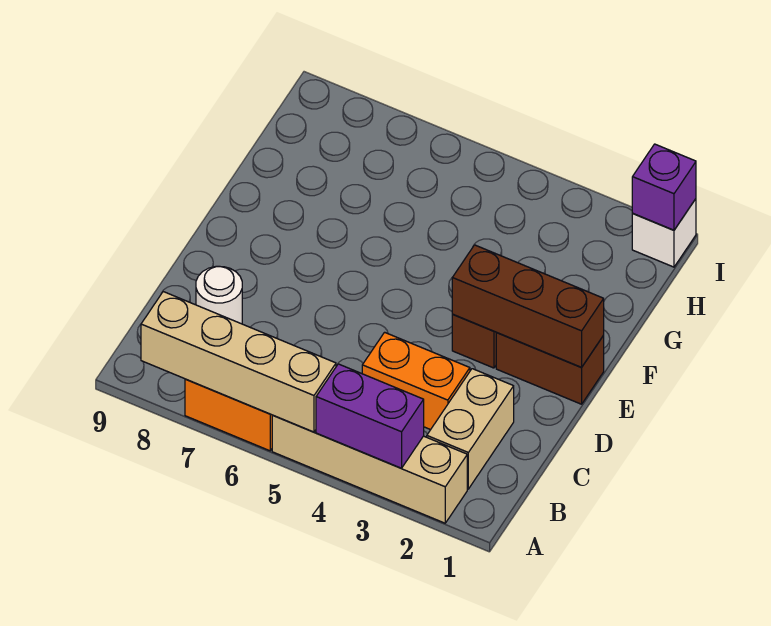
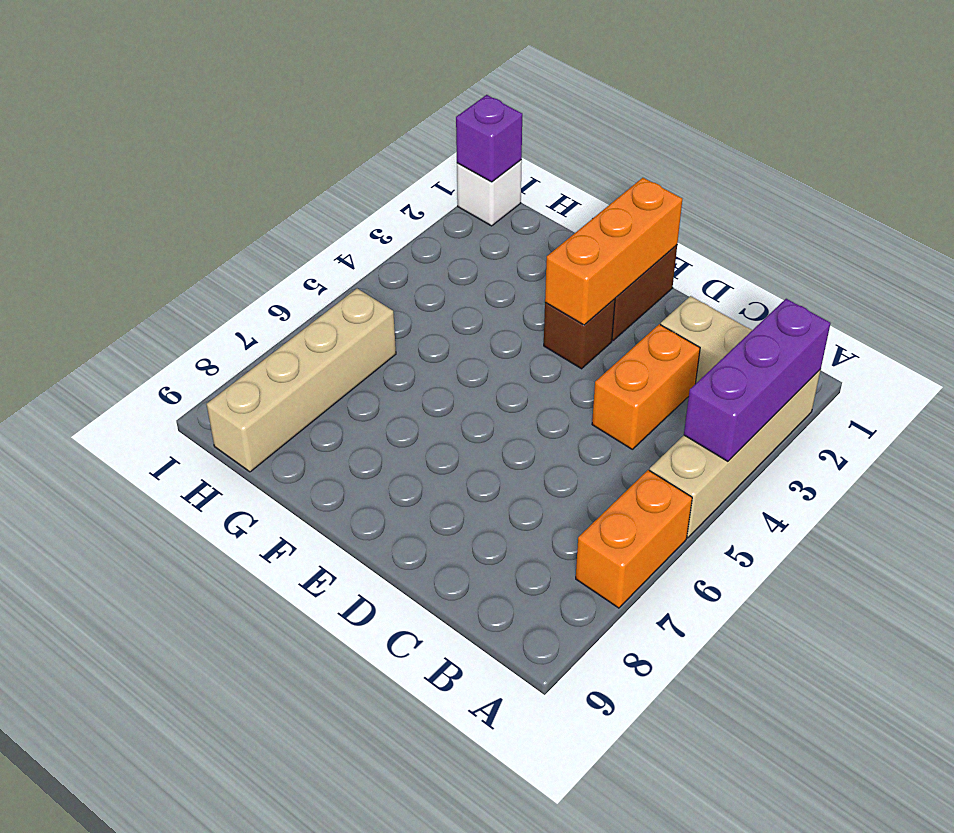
purple brick A3:A4 level 2 -> purple brick A2:A4 level 2
tan brick A5:A8 level 2 -> tan brick H6:H9 level 1
white round brick C8 level 1 -> none
brown brick E1:E3 level 2 -> orange brick E1:E3 level 2

